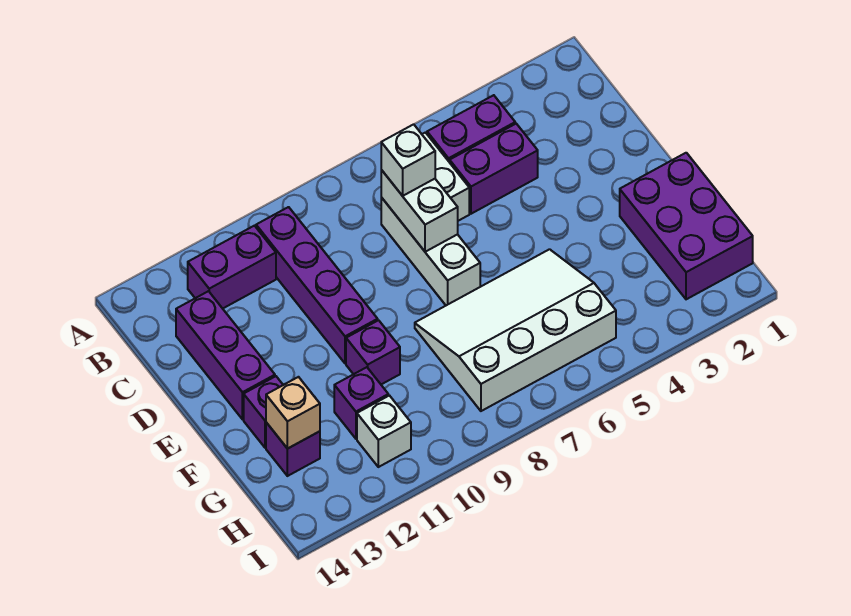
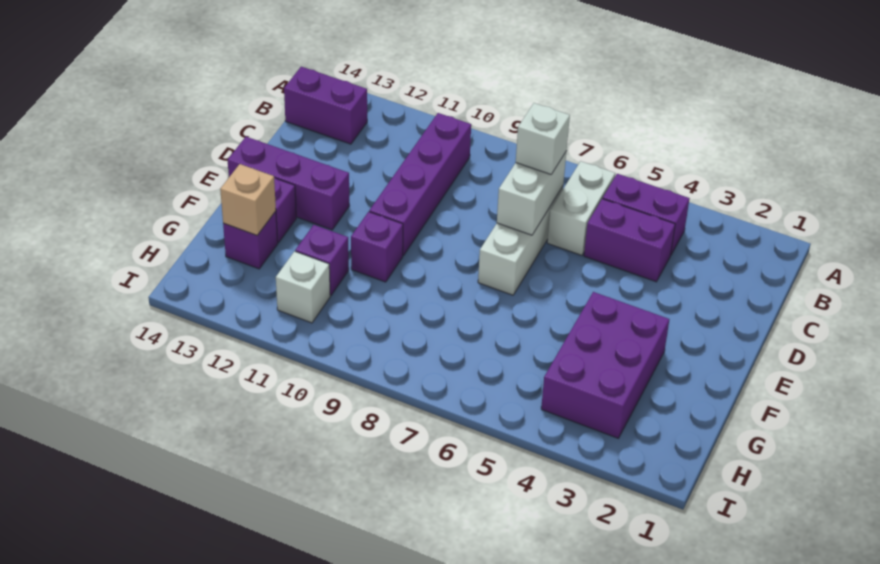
purple brick B11:B12 level 1 -> purple brick B13:B14 level 1
purple brick C13:E13 level 1 -> purple brick E12:E14 level 1
purple brick F1:H2 level 1 -> purple brick F3:H4 level 1
white slope F5:H8 level 1 top H -> none

